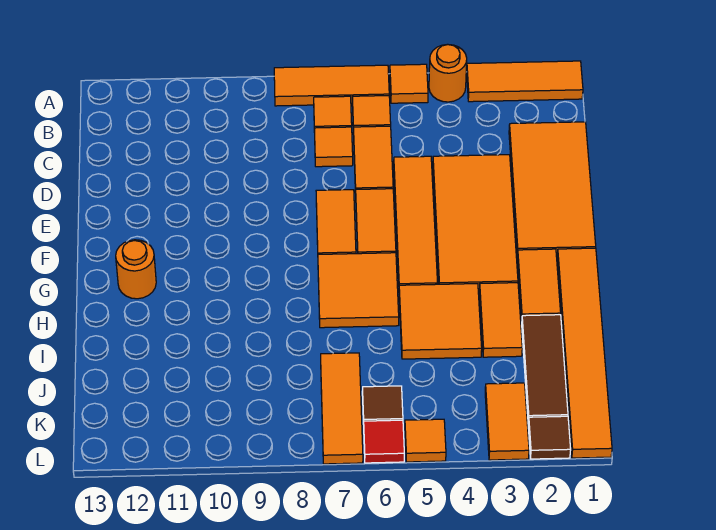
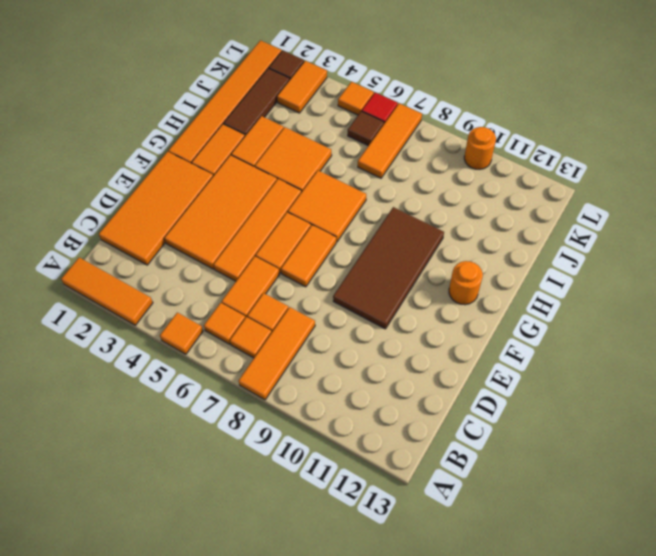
orange round brick A4 level 1 -> orange round brick L10 level 1
orange tile A6:A8 level 1 -> orange tile A8:C8 level 1
none -> brown tile E9:H10 level 1

